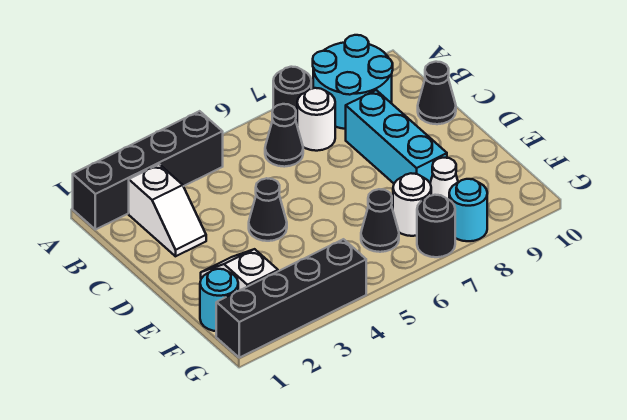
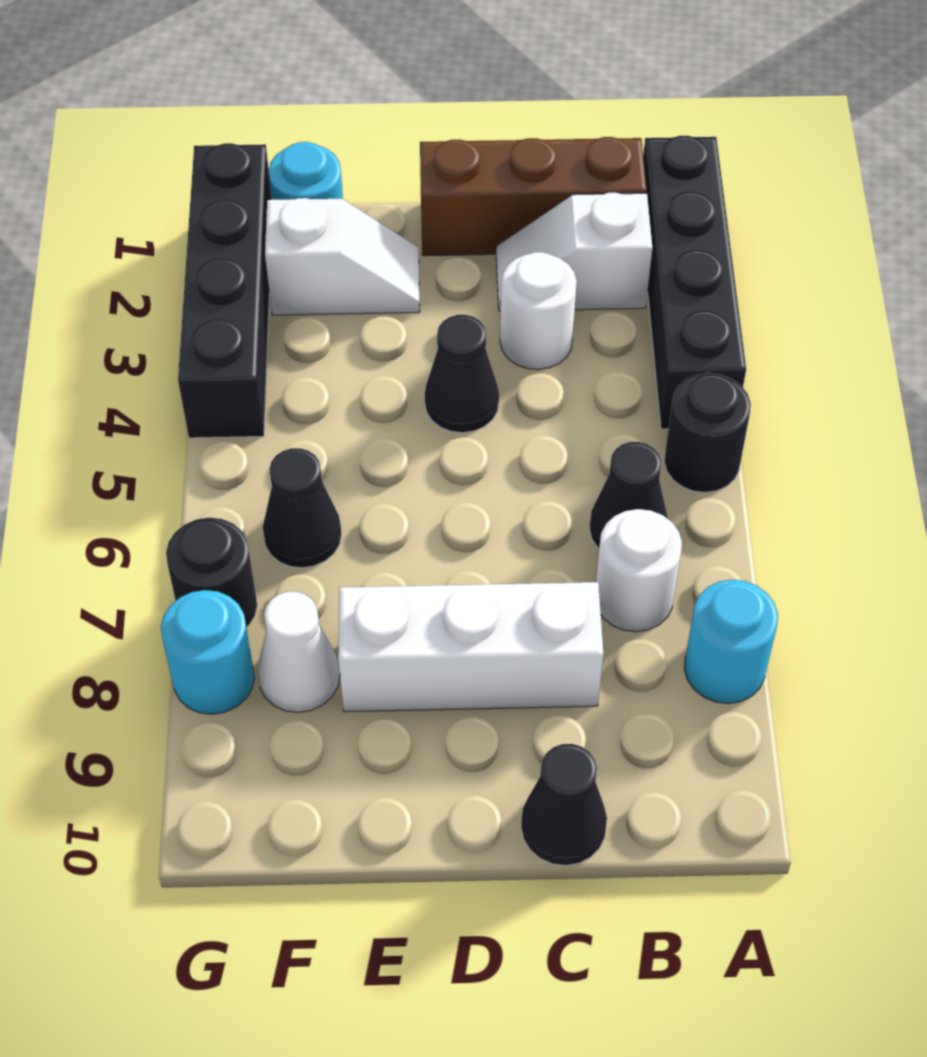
black round brick A7 level 1 -> black round brick A5 level 1
cyan round brick A8:B9 level 1 -> cyan round brick A8 level 1
none -> brown brick B1:D1 level 1
cyan brick C8:E8 level 1 -> white brick C8:E8 level 1
white round brick F7 level 1 -> white round brick C3 level 1

